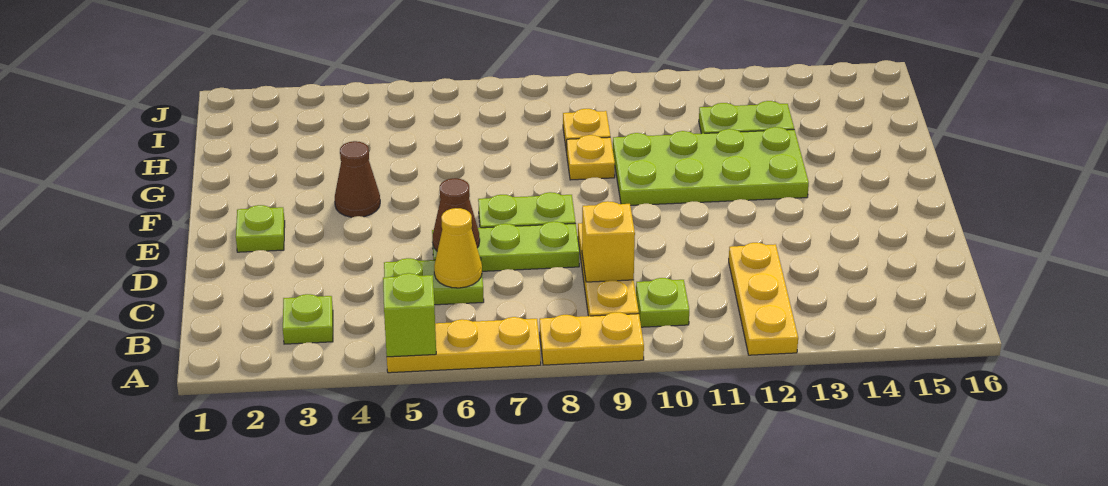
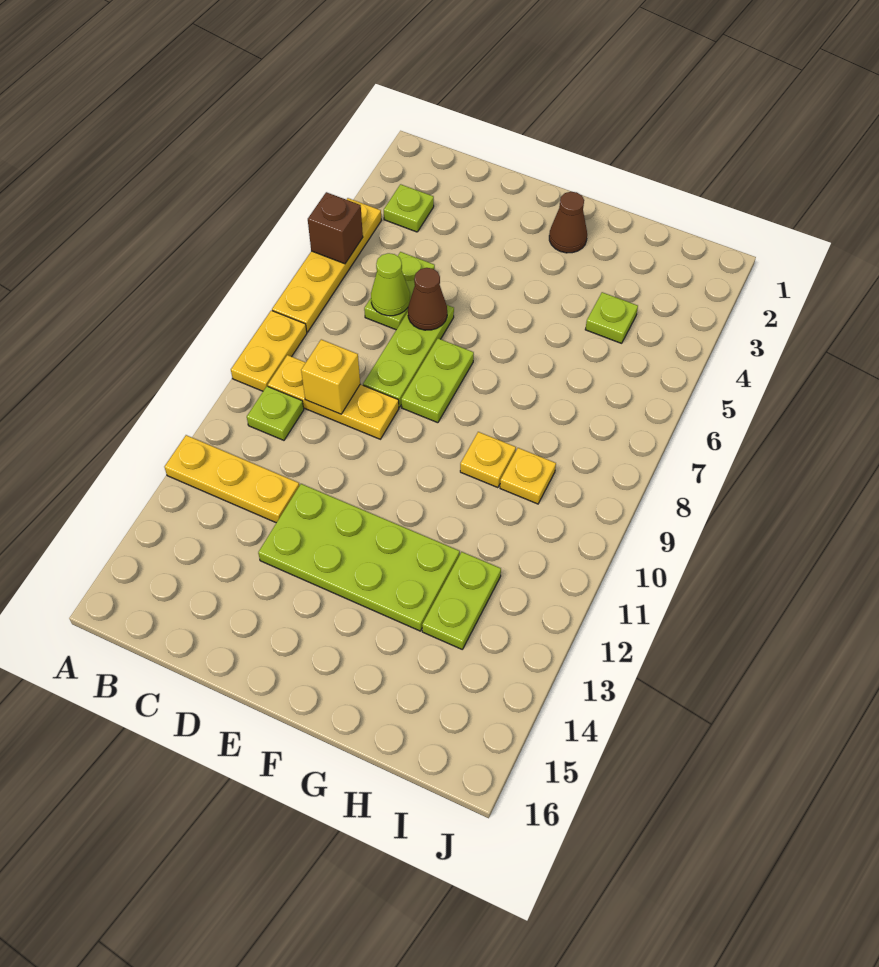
yellow plate A5:A7 level 1 -> yellow plate A4:A7 level 1
lime brick A5 level 2 -> brown brick A5 level 2
yellow cone C6 level 2 -> lime cone C6 level 2
lime plate E2 level 1 -> lime plate H4 level 1
brown cone F4 level 1 -> brown cone F2 level 1
lime plate F10:G13 level 1 -> lime plate D12:G13 level 1

